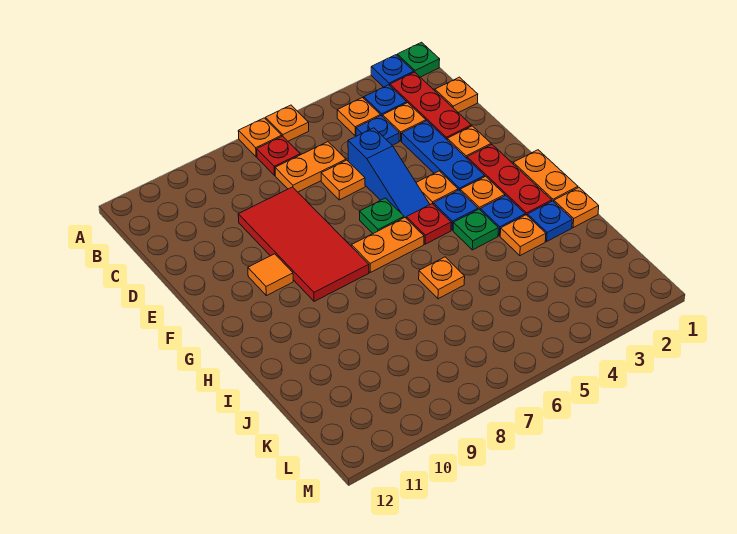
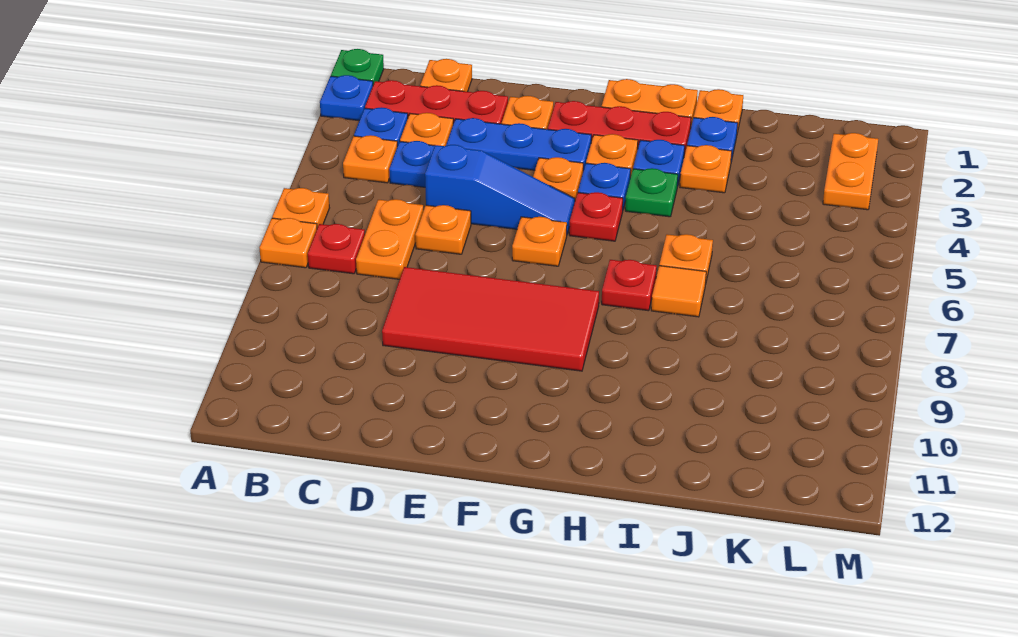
green plate F6 level 1 -> orange plate F6 level 1
orange tile F10 level 1 -> orange tile I7 level 1
orange plate G6:G7 level 1 -> orange plate L2:L3 level 1
none -> red plate H7 level 1

